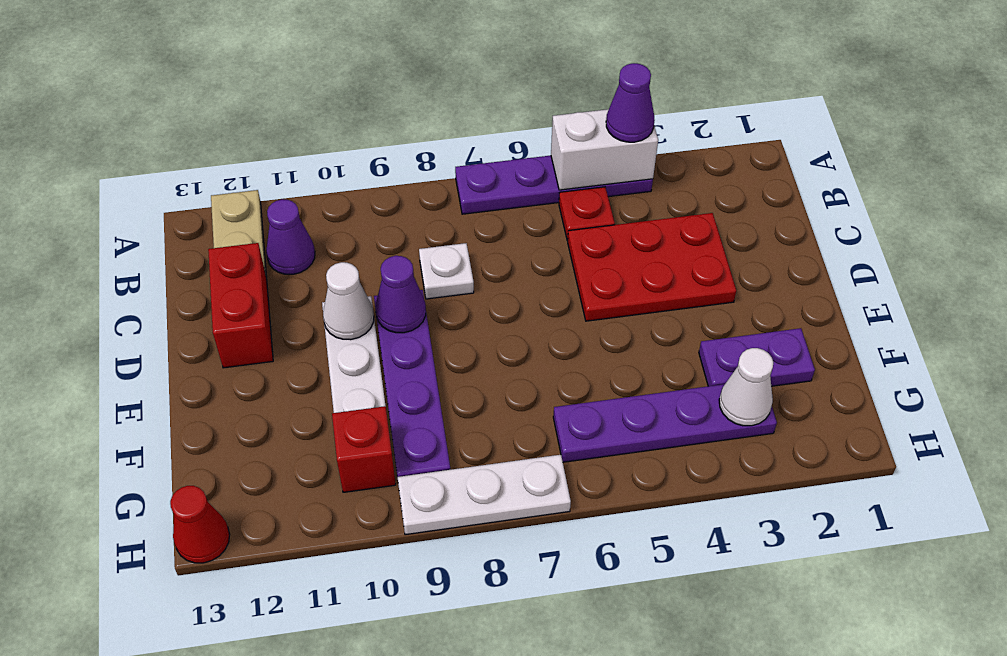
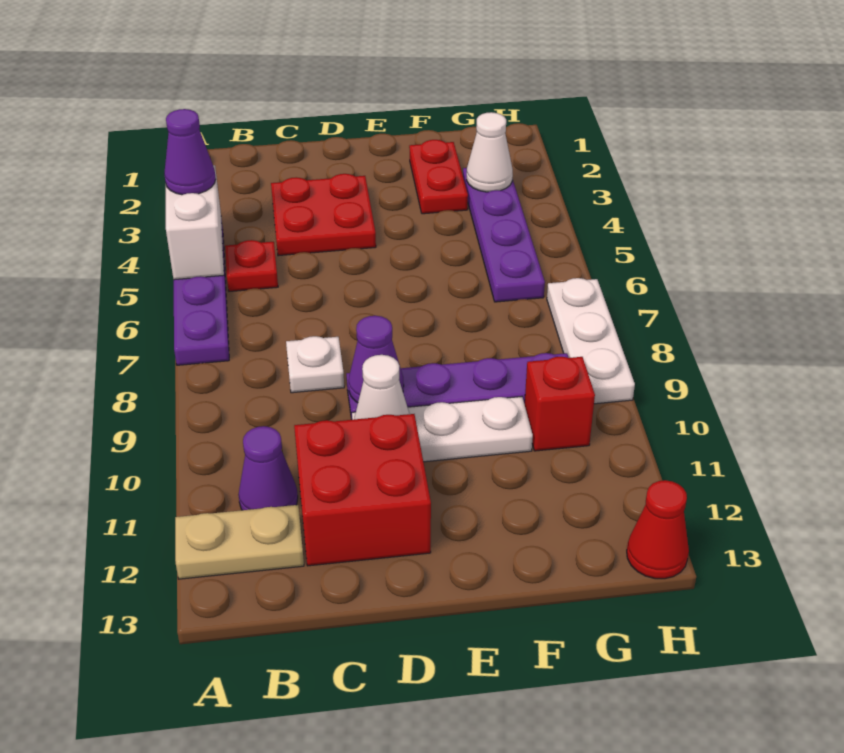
red plate C3:D5 level 1 -> red plate C3:D4 level 1
red brick C12:D12 level 1 -> red brick C11:D12 level 1
purple plate F2:F3 level 1 -> red plate F2:F3 level 1

